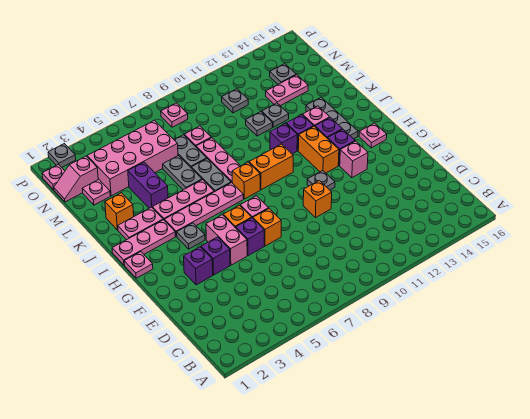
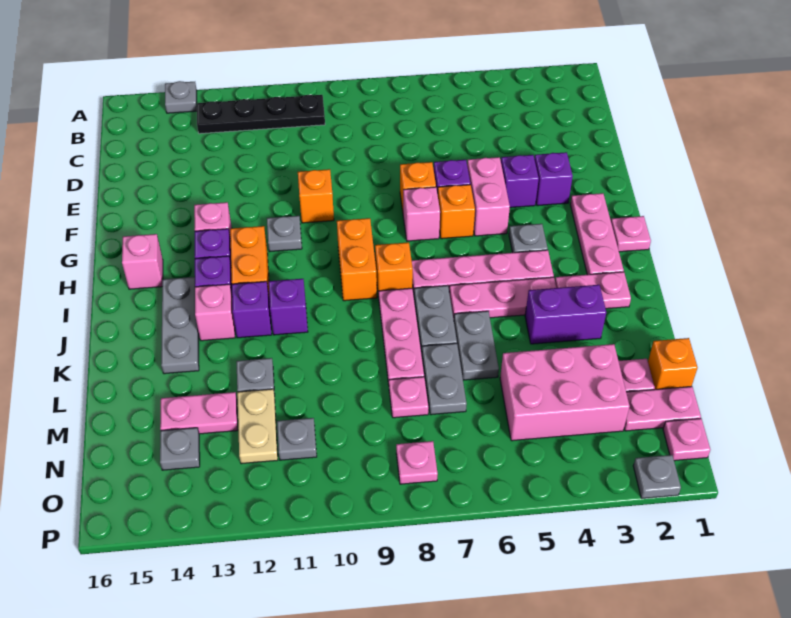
none -> black plate B10:B13 level 1
pink plate H15 level 1 -> pink brick H15 level 1
pink plate I1:I3 level 1 -> pink plate G2:I2 level 1
orange brick I9:I10 level 1 -> orange brick H9:I9 level 1
orange brick K2 level 1 -> orange brick M1 level 1
purple brick K4:L4 level 1 -> purple brick K3:K4 level 1
grey plate L11 level 1 -> grey plate A14 level 1
pink brick M3:N6 level 1 -> pink brick M3:N5 level 1
none -> tan plate M12:N12 level 1
pink slope N1:N2 level 1 top 2 -> pink plate N1:N2 level 1

